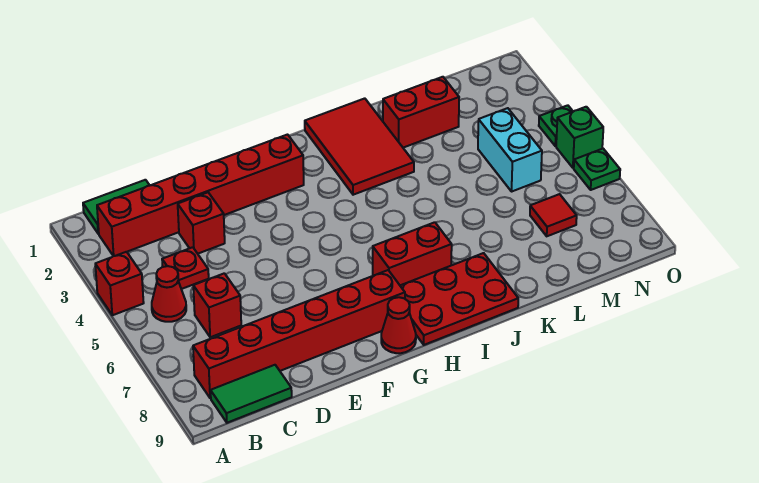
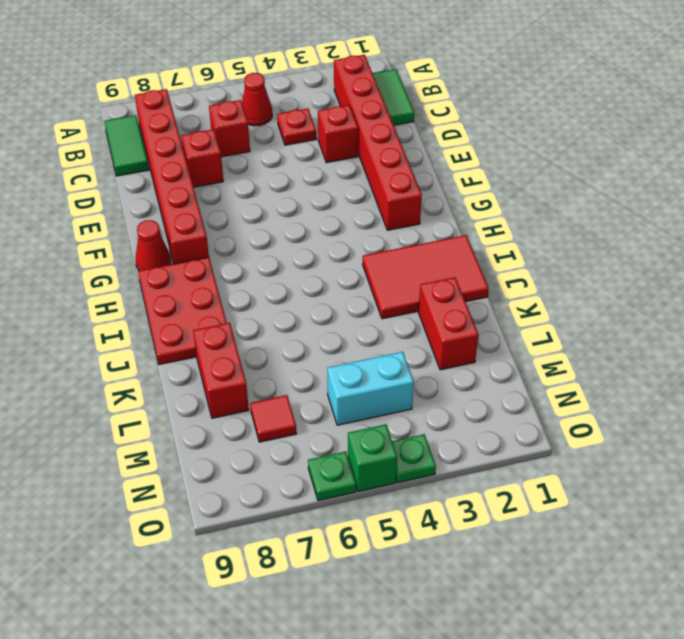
red brick A4 level 1 -> red brick D7 level 1
red brick H7:I7 level 1 -> red brick K8:L8 level 1

